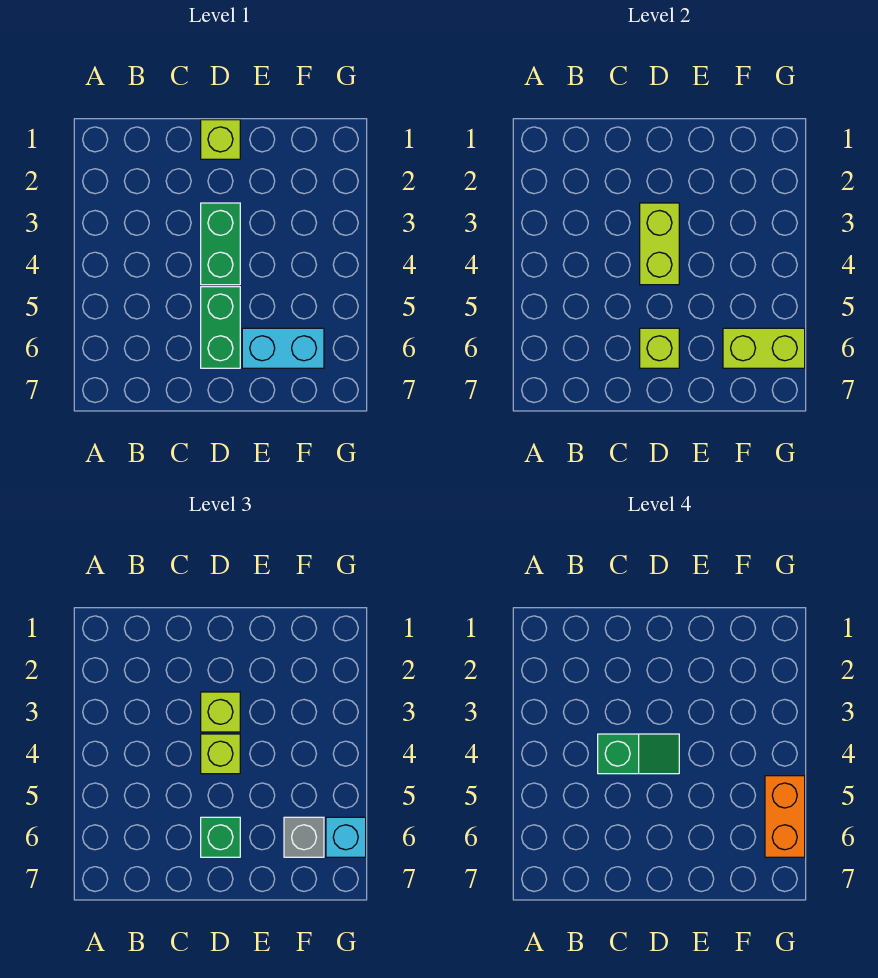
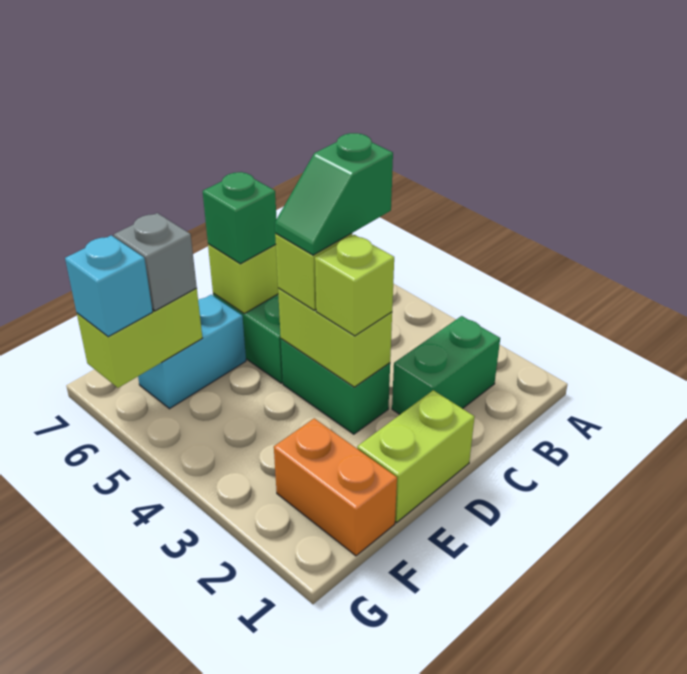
none -> green brick B2:C2 level 1
lime brick D1 level 1 -> lime brick D1:E1 level 1
orange brick G5:G6 level 4 -> orange brick F1:F2 level 1

